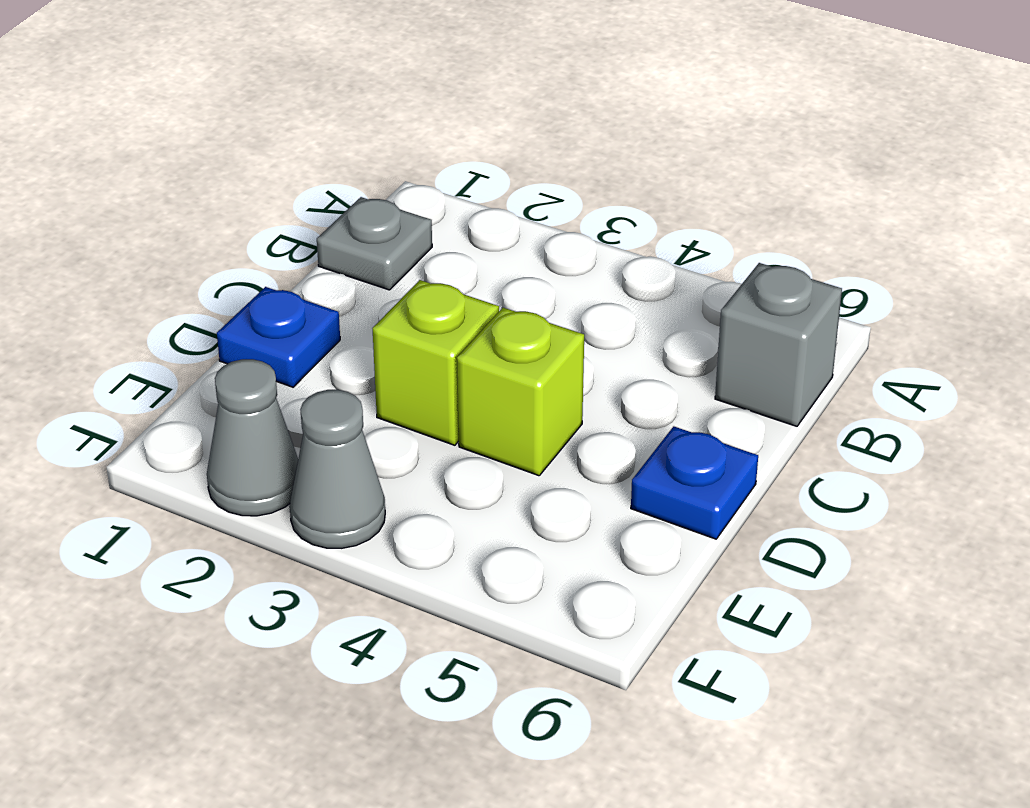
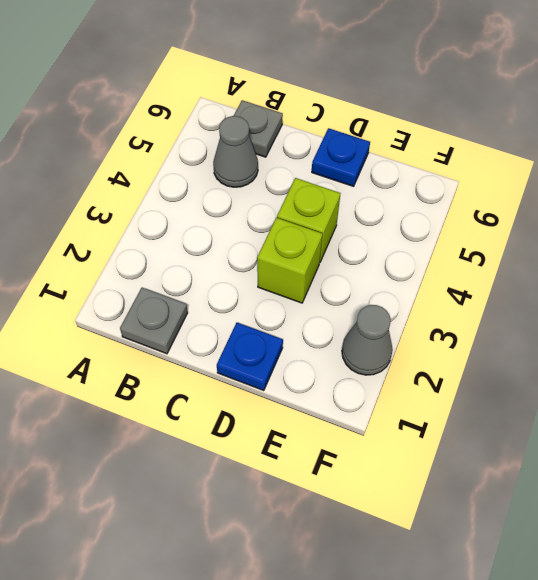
grey brick B6 level 1 -> grey plate B6 level 1
grey cone F3 level 1 -> grey cone B5 level 1

